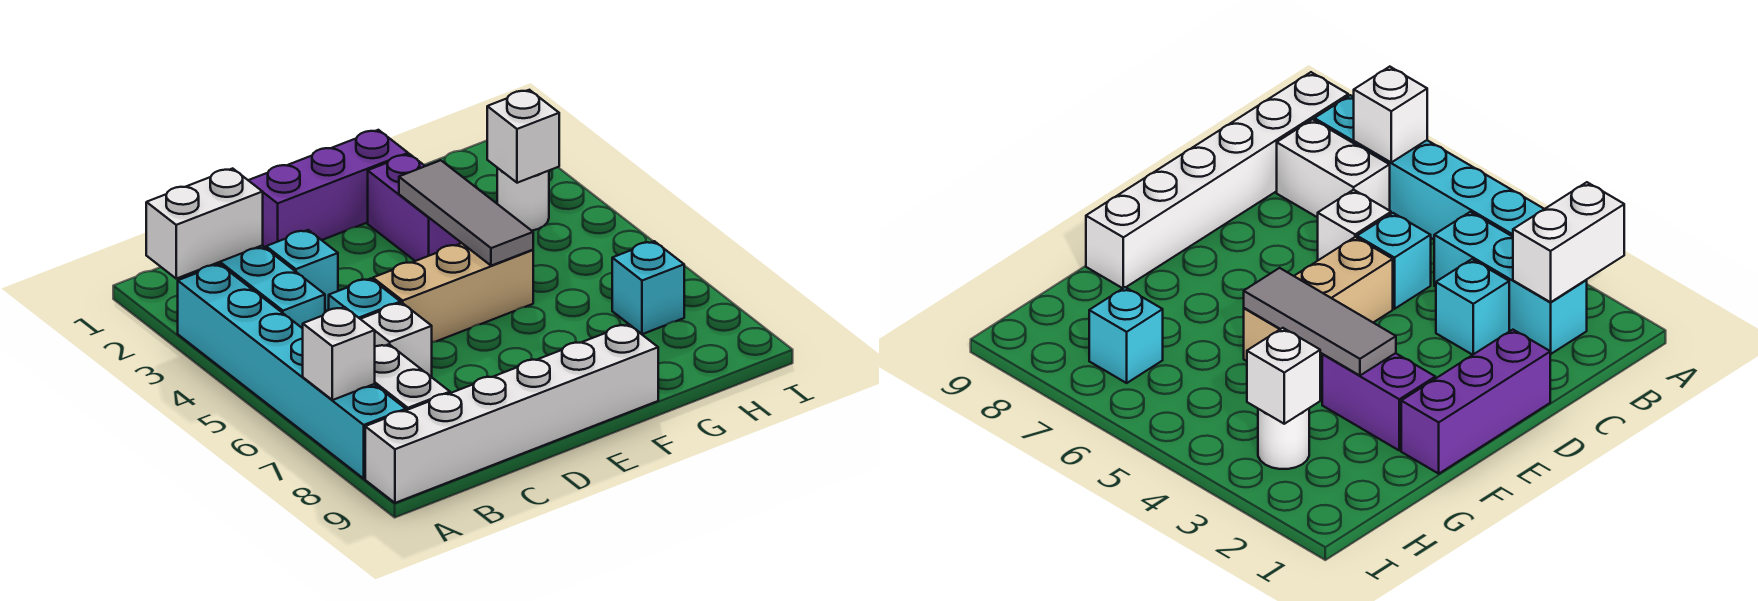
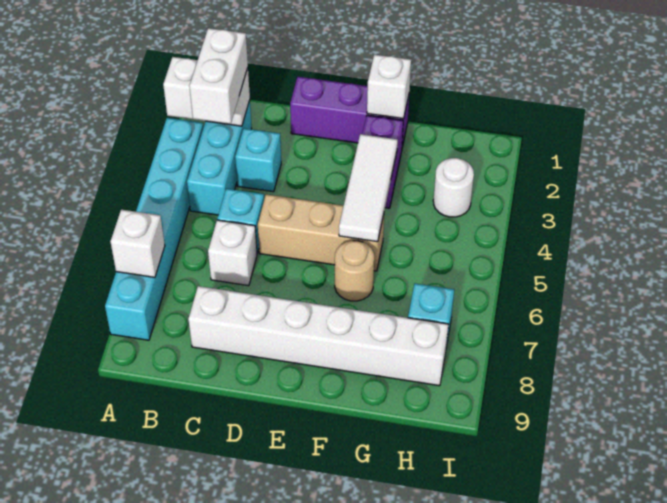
white brick A9:F9 level 1 -> white brick C8:H8 level 1
white brick B7:B8 level 1 -> white brick B2:B3 level 3
grey tile F3:F5 level 2 -> white tile F3:F5 level 2
none -> tan round brick F6 level 1
white brick H3 level 2 -> white brick F1 level 2

